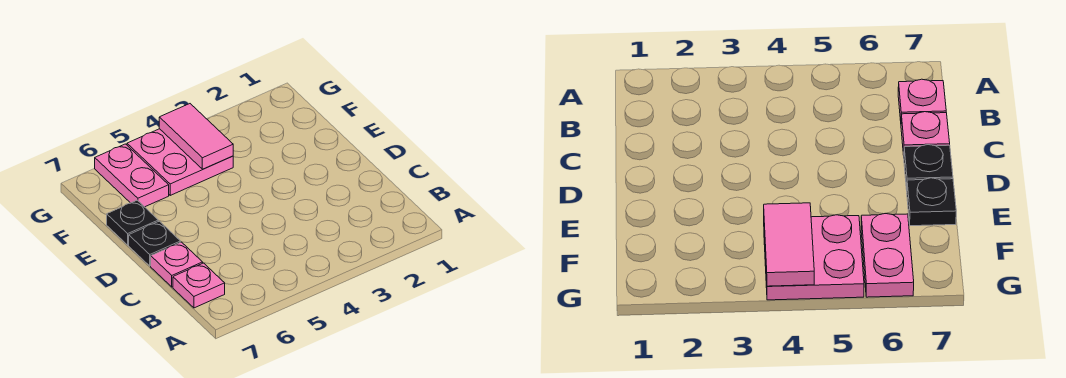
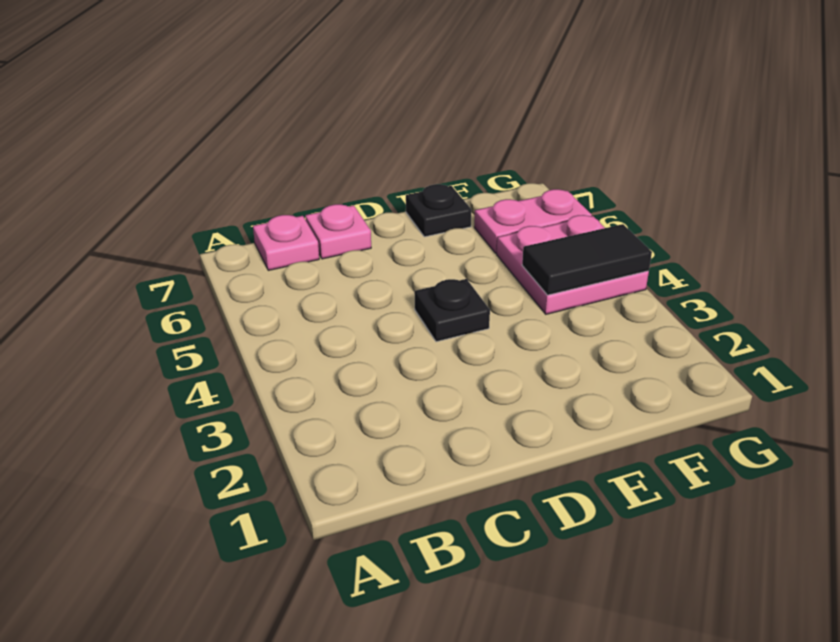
black plate D7 level 1 -> black plate D4 level 1
pink tile F4:G4 level 2 -> black tile F4:G4 level 2

